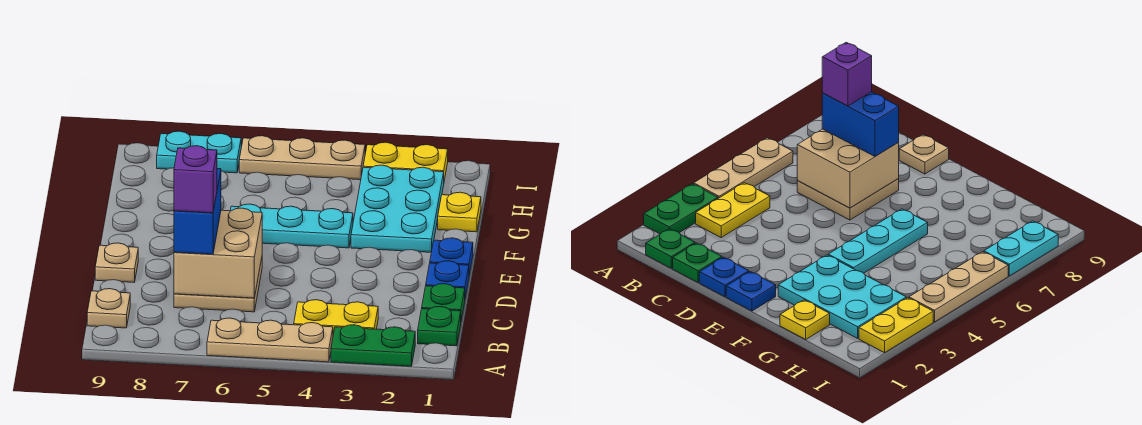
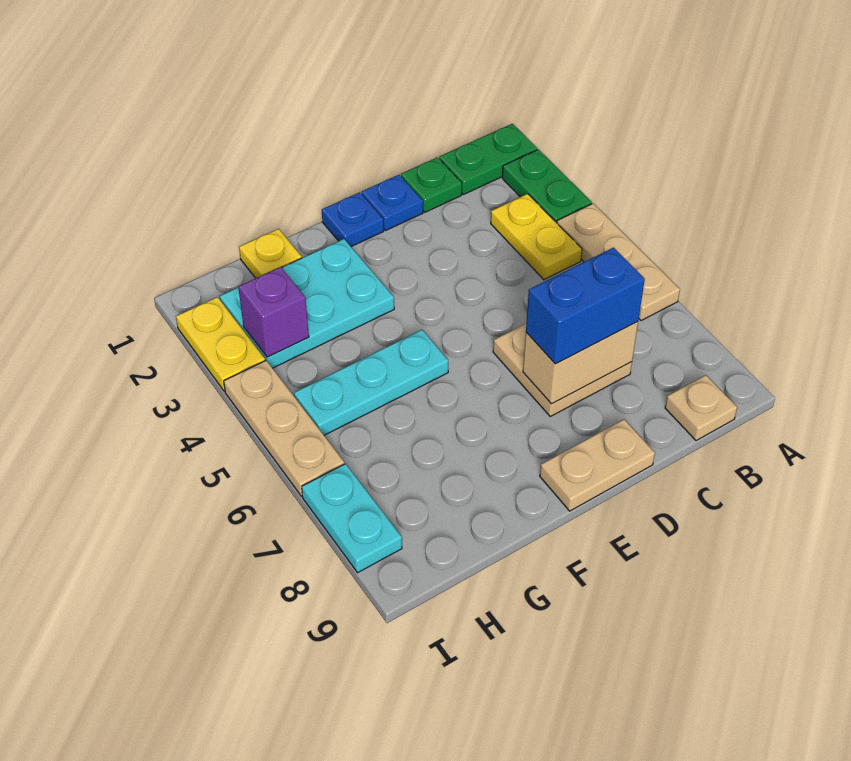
green plate B1 level 1 -> green plate A1:B1 level 1
tan brick C6:D7 level 2 -> tan brick C7:D7 level 2
purple brick C7 level 4 -> purple brick H3 level 2
tan plate D9 level 1 -> tan plate D9:E9 level 1
cyan plate F4:F6 level 1 -> cyan plate F5:H5 level 1

